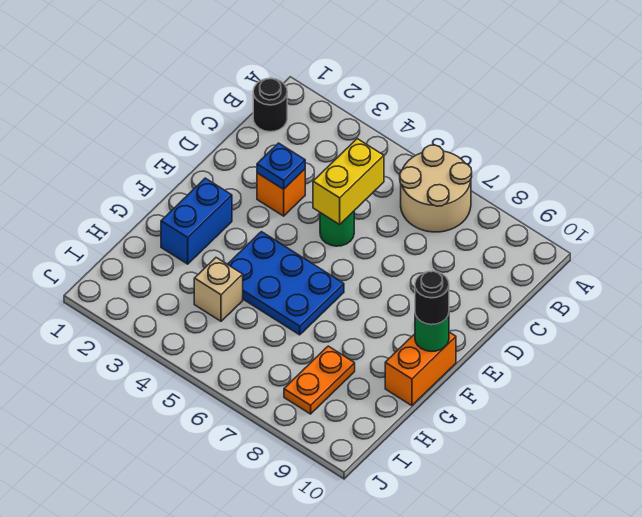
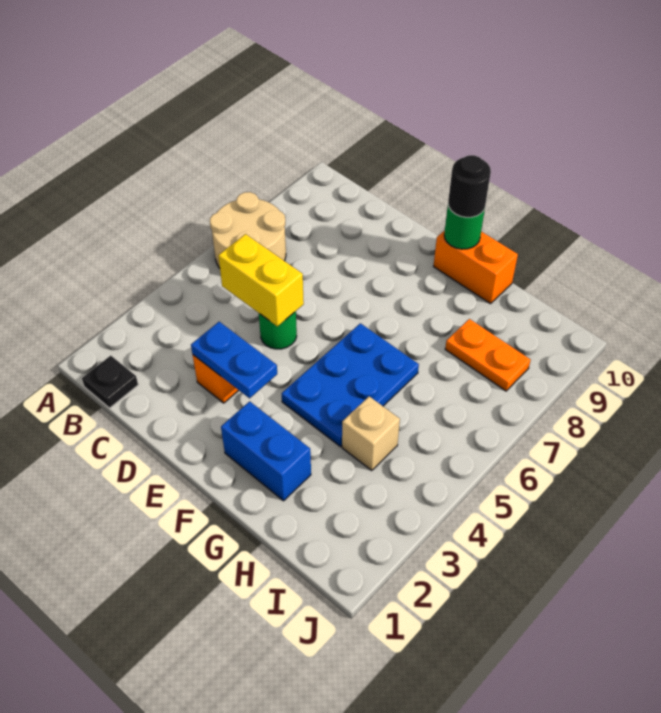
black round brick B1 level 1 -> black plate B1 level 1
blue plate D3 level 2 -> blue plate D3:E3 level 2

